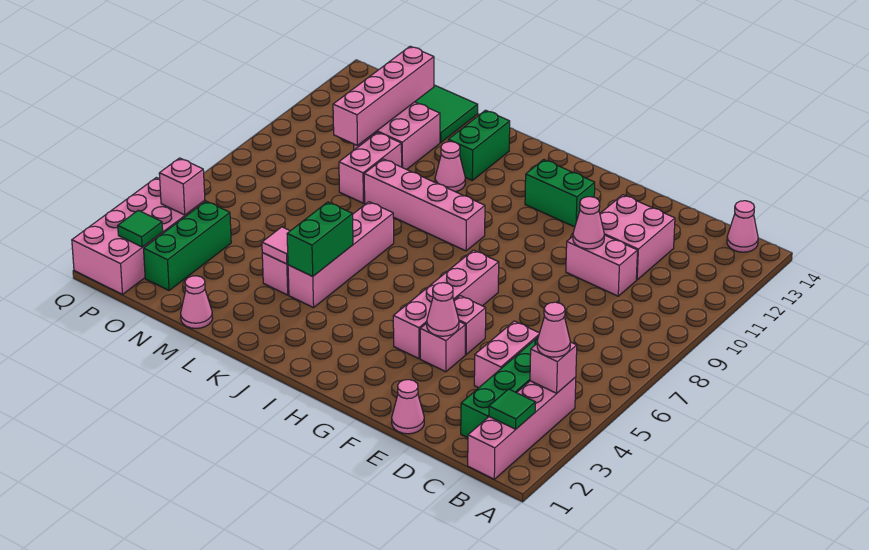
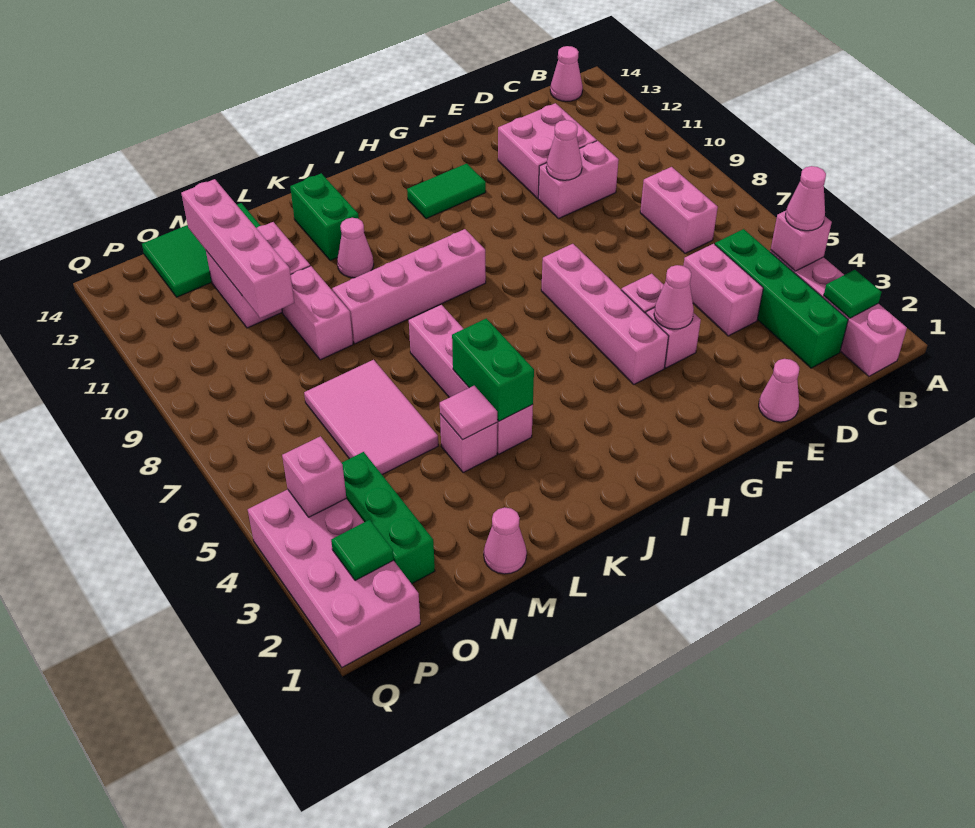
none -> pink brick C7:C8 level 1
green brick G12:H12 level 1 -> green tile G12:H12 level 1
none -> pink tile M5:N7 level 1

